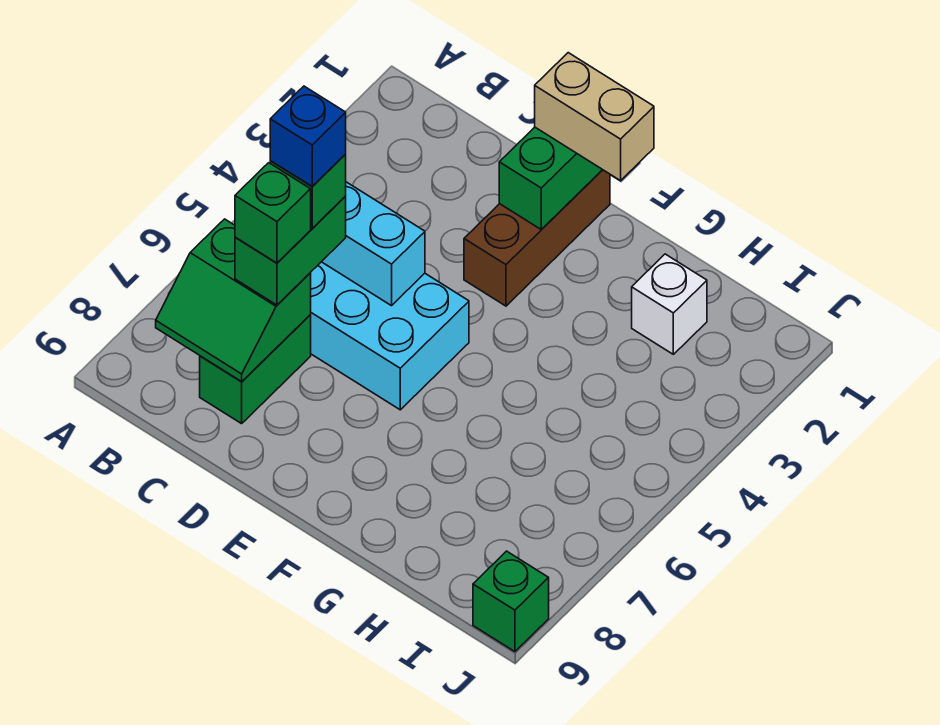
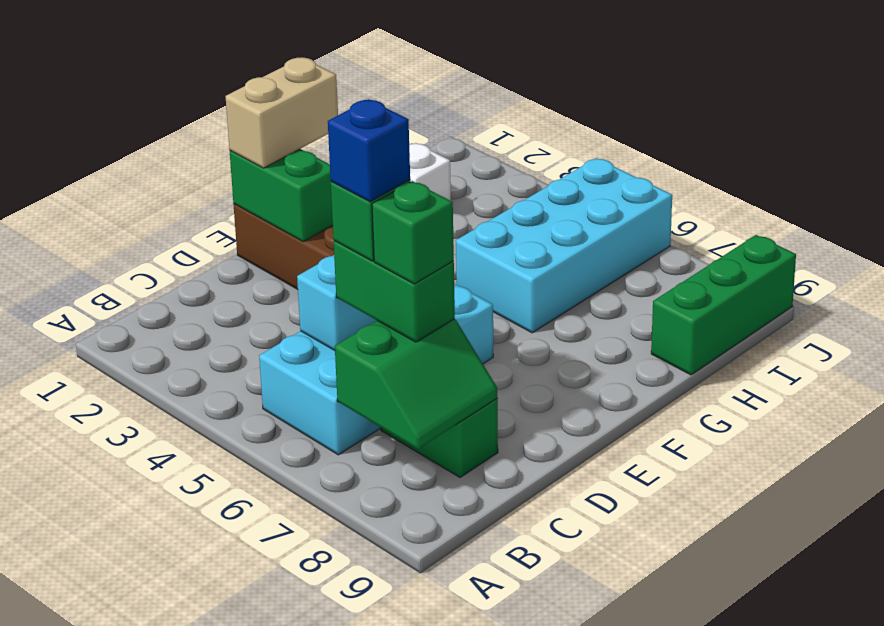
none -> cyan brick G5:J6 level 1
green brick J9 level 1 -> green brick H9:J9 level 1

